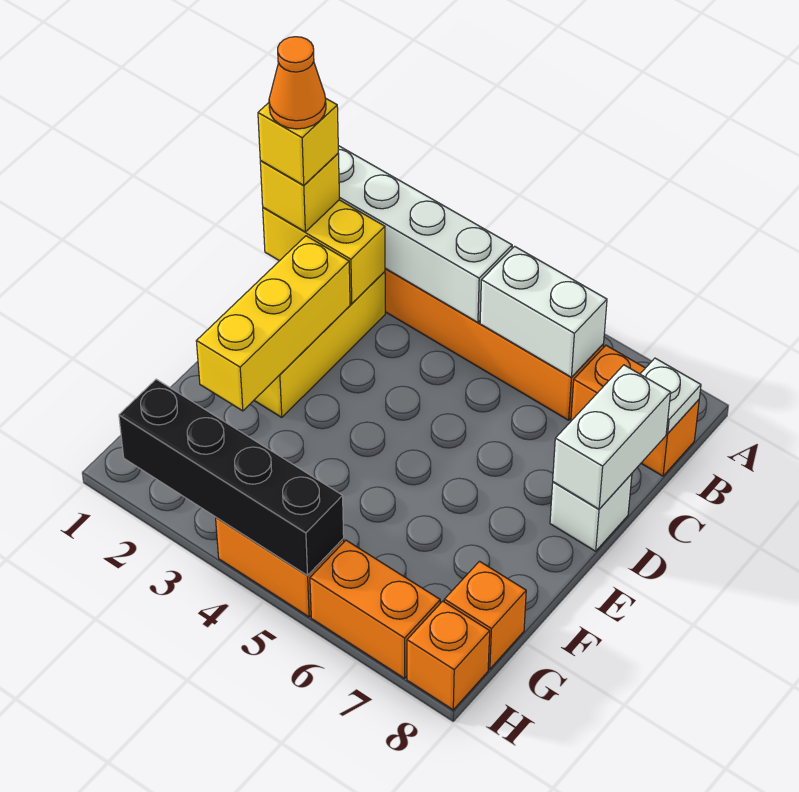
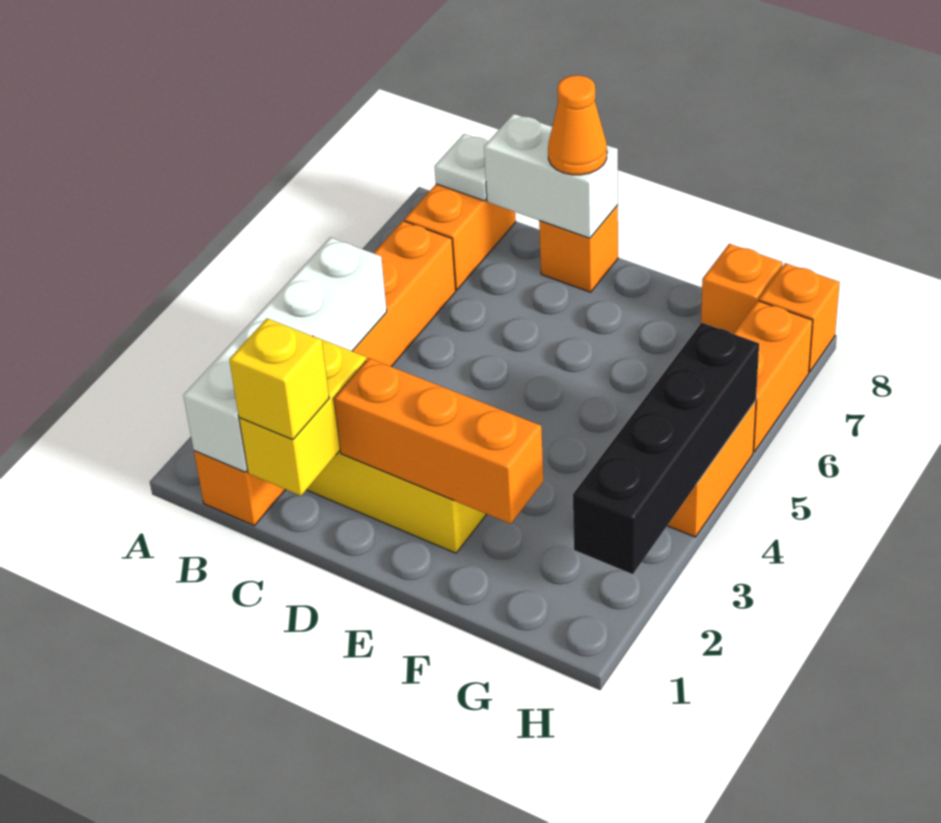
white brick B5:B6 level 2 -> none
yellow brick C1 level 4 -> none
orange cone C1 level 5 -> orange cone D8 level 3
yellow brick D2:F2 level 2 -> orange brick D2:F2 level 2
white brick D8 level 1 -> orange brick D8 level 1

